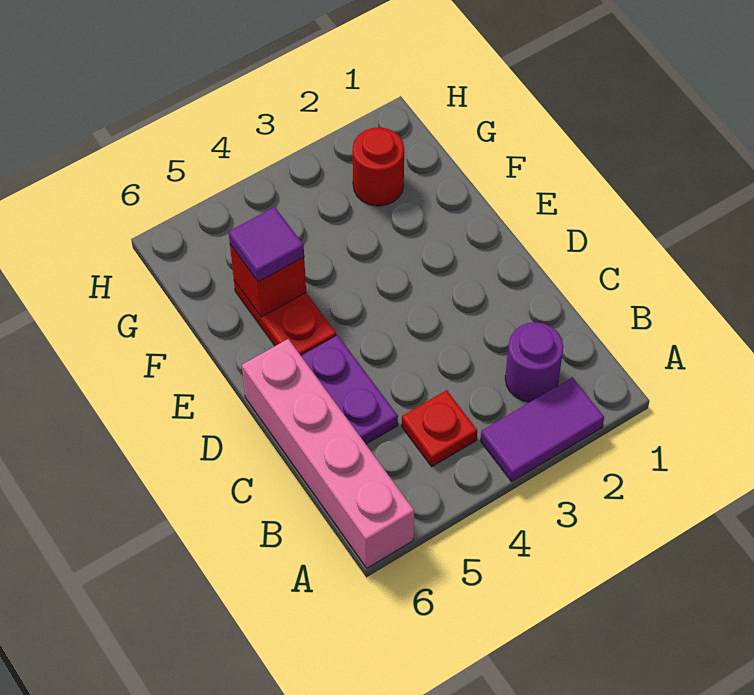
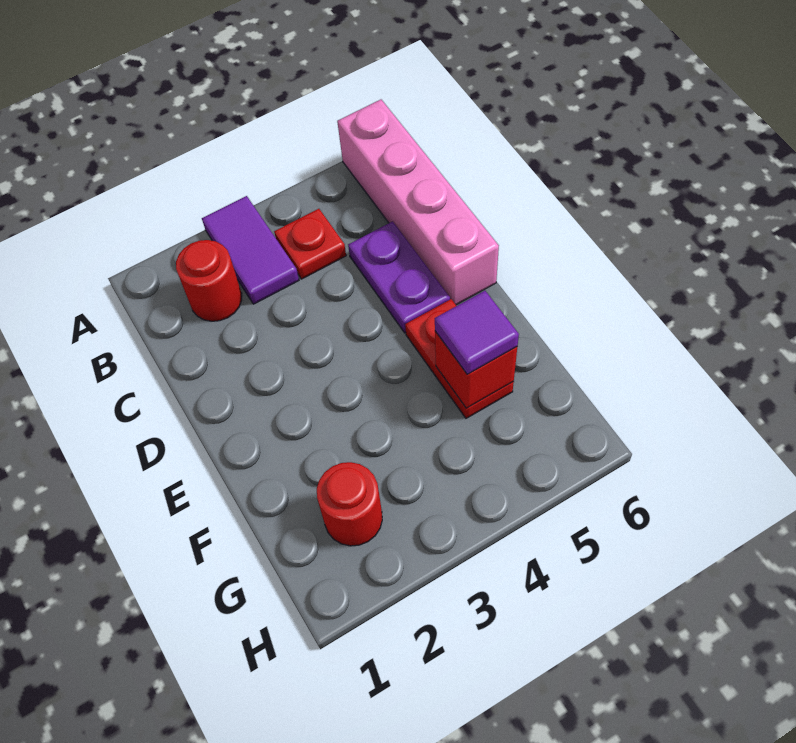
purple tile A2:A3 level 1 -> purple tile A3:B3 level 1
purple round brick B2 level 1 -> red round brick B2 level 1

